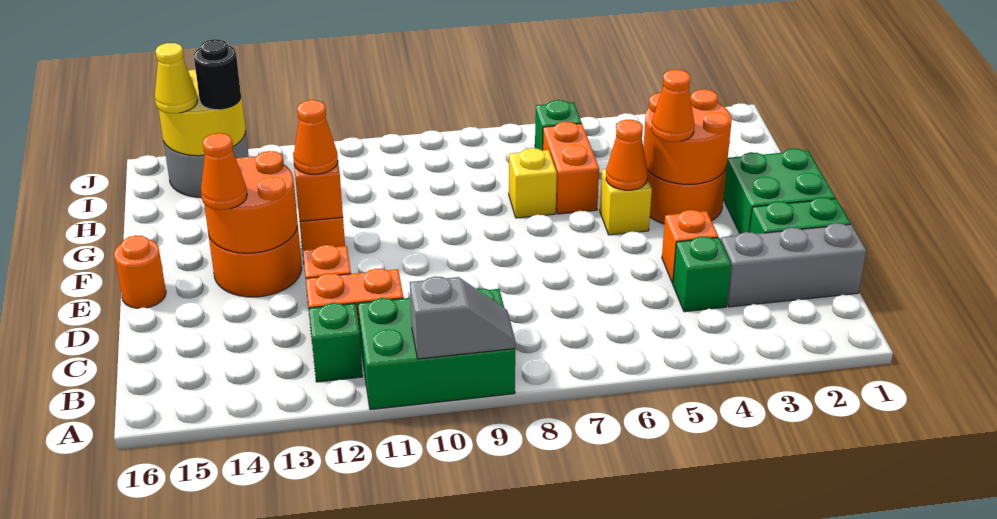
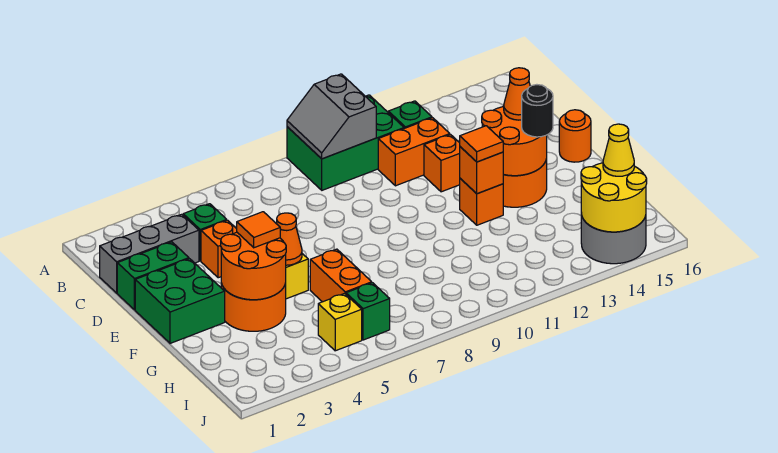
grey slope A9:A10 level 2 top 10 -> grey slope A9:B10 level 2 top 10
orange cone F4 level 3 -> orange tile F4 level 3
orange cone F12 level 3 -> orange tile F12 level 3
yellow brick G7 level 1 -> yellow brick I5 level 1
black round brick I14 level 3 -> black round brick F14 level 3

